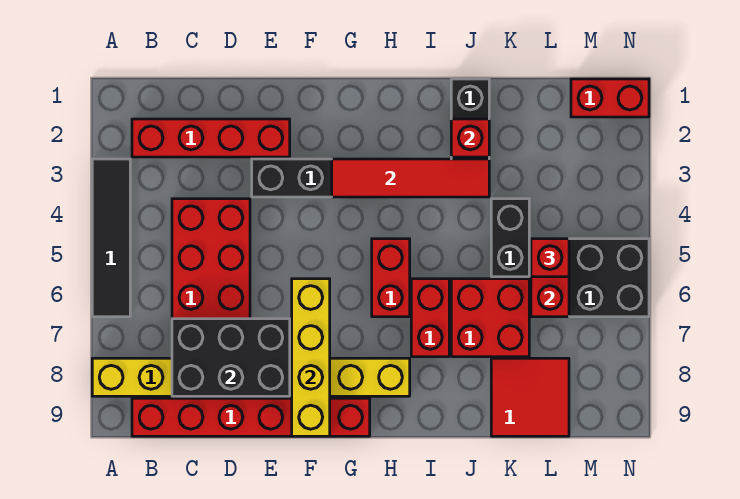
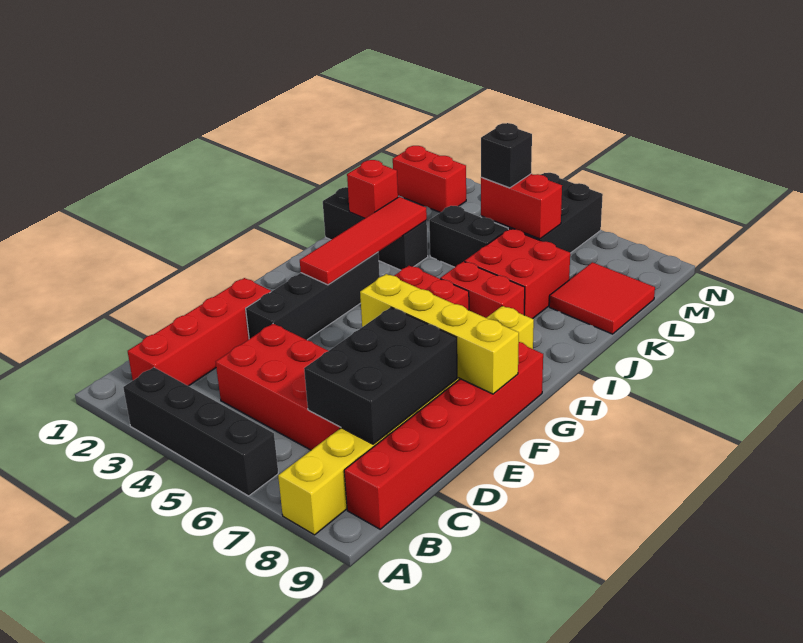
black tile A3:A6 level 1 -> black brick A3:A6 level 1
red brick L5 level 3 -> black brick L5 level 3
red brick M1:N1 level 1 -> red brick M1:M2 level 1

